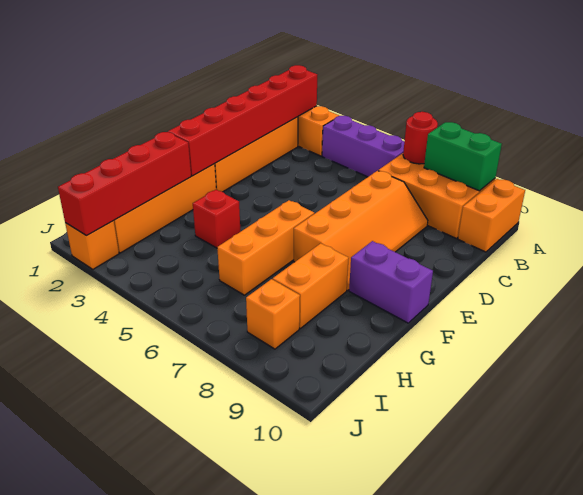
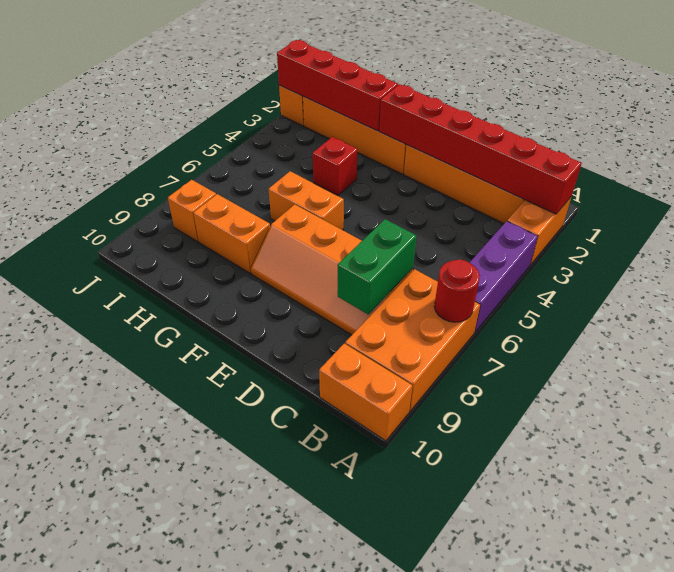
green brick A8:A9 level 2 -> green brick C7:C8 level 2
orange brick F6:H6 level 1 -> orange brick F6:G6 level 1
purple brick F9:F10 level 1 -> none

